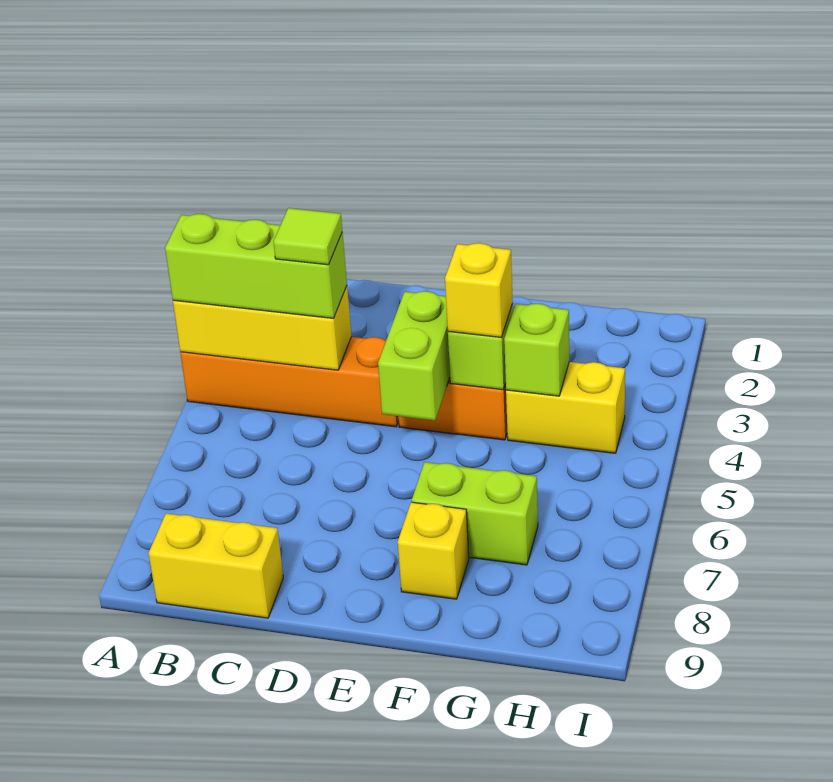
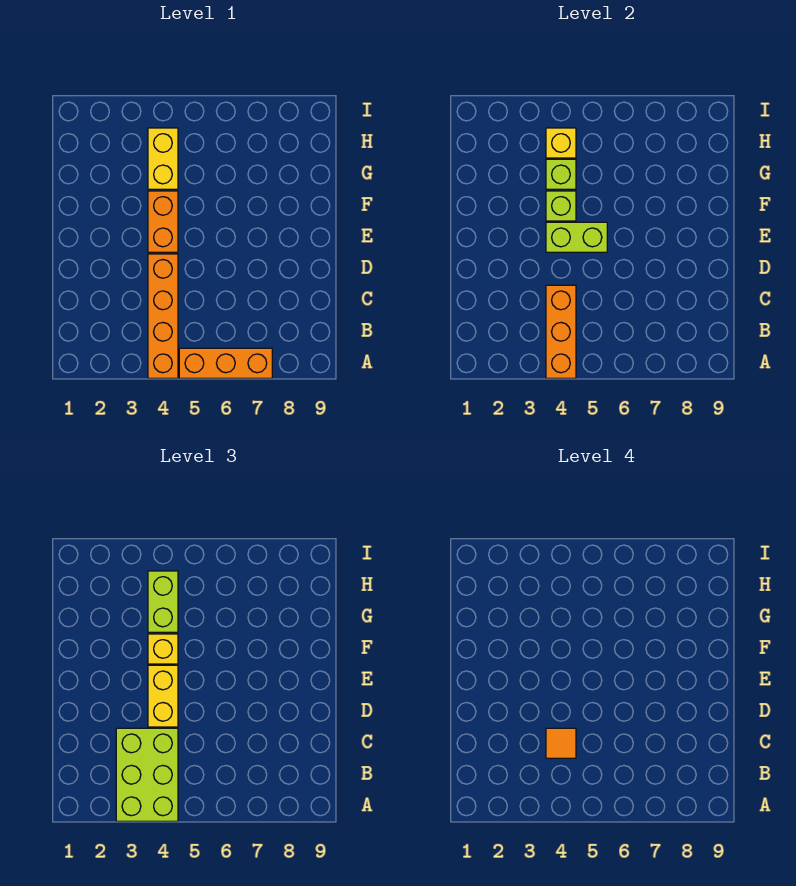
yellow brick A4:C4 level 2 -> orange brick A4:C4 level 2
lime brick A4:C4 level 3 -> lime brick A3:C4 level 3
none -> orange brick A5:A7 level 1
yellow brick B9:C9 level 1 -> yellow brick D4:E4 level 3
lime tile C4 level 4 -> orange tile C4 level 4
lime brick F7:G7 level 1 -> lime brick G4:H4 level 3
yellow brick F8 level 1 -> yellow brick H4 level 2

